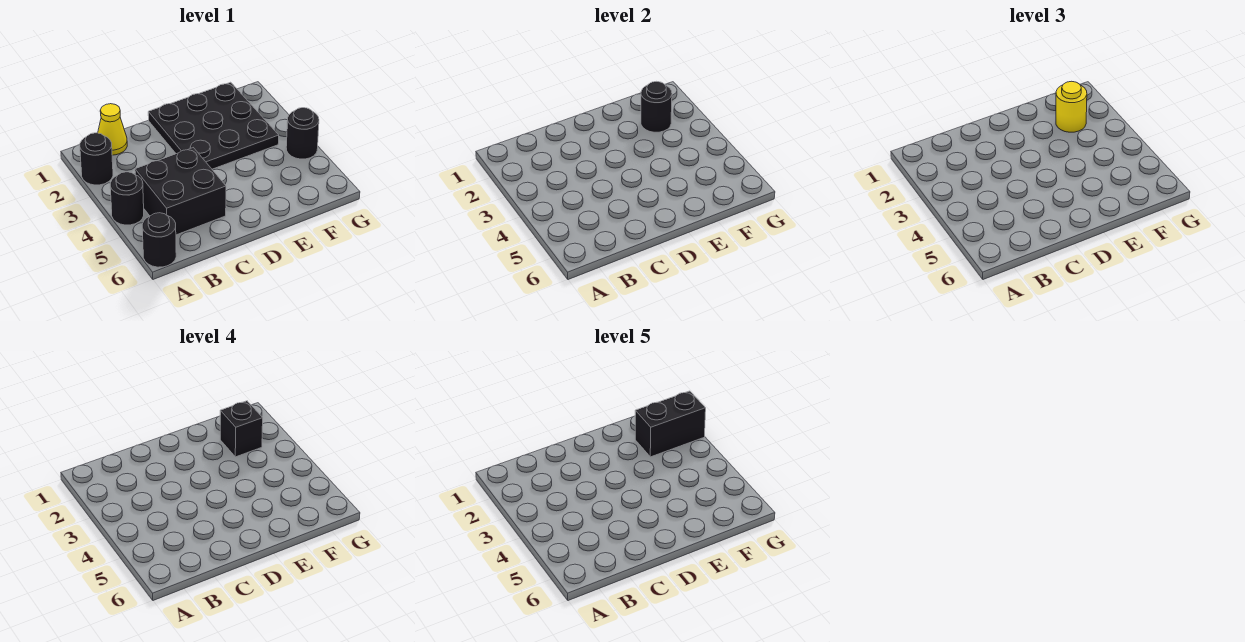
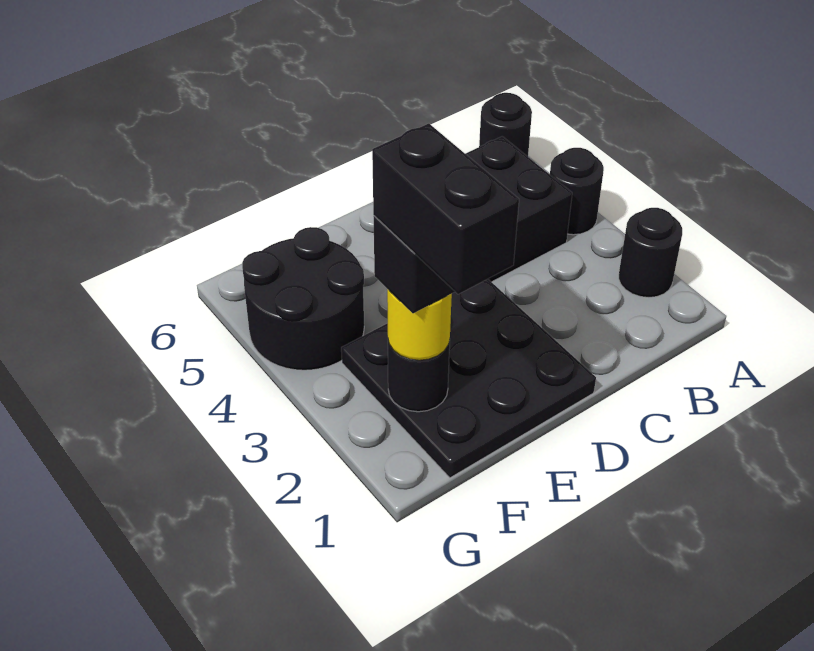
yellow cone B1 level 1 -> none
black brick F2:G2 level 5 -> black brick F1:F2 level 5
black round brick G4 level 1 -> black round brick F4:G5 level 1

